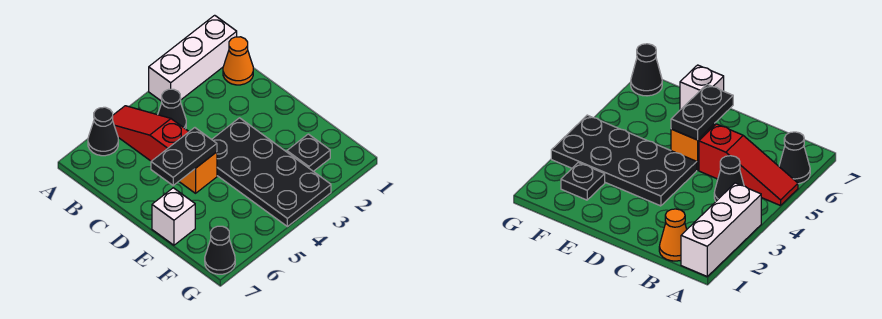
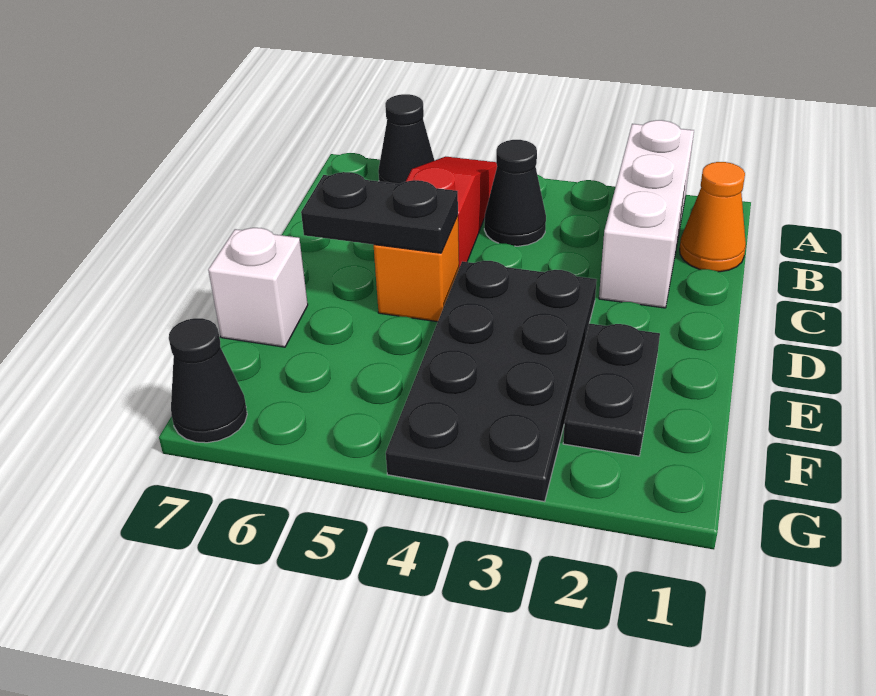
white brick A1:A3 level 1 -> white brick A2:C2 level 1
black plate F2 level 1 -> black plate E2:F2 level 1

